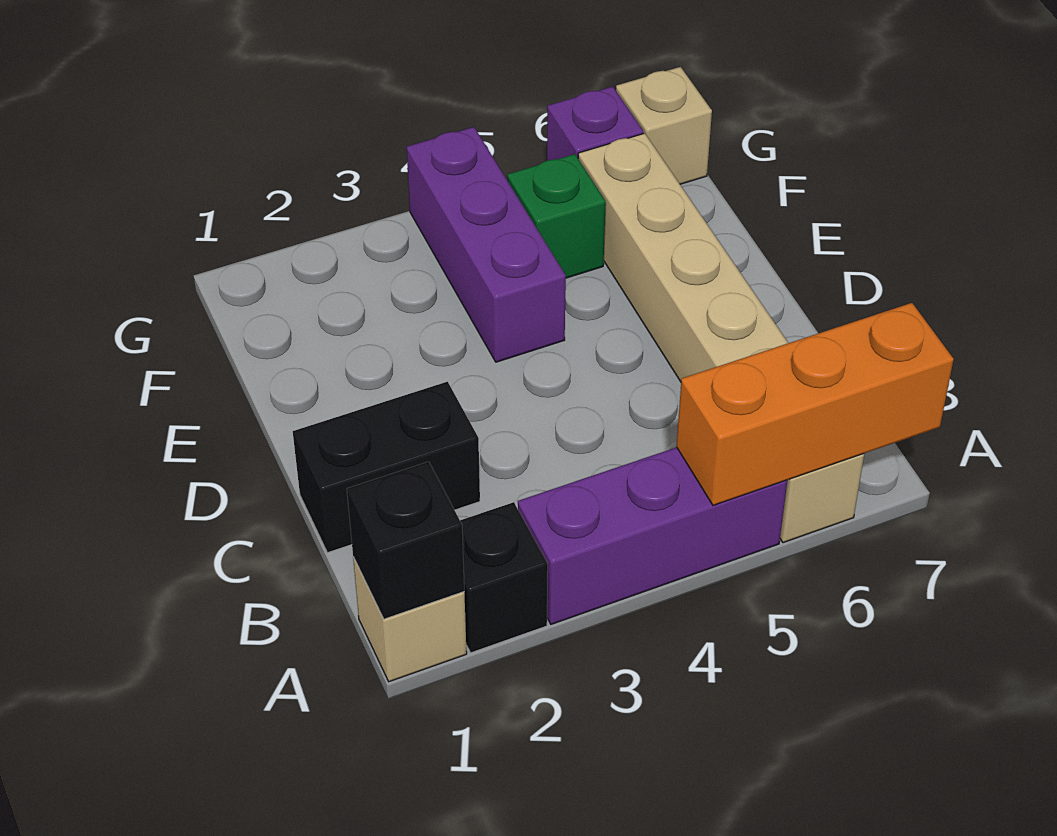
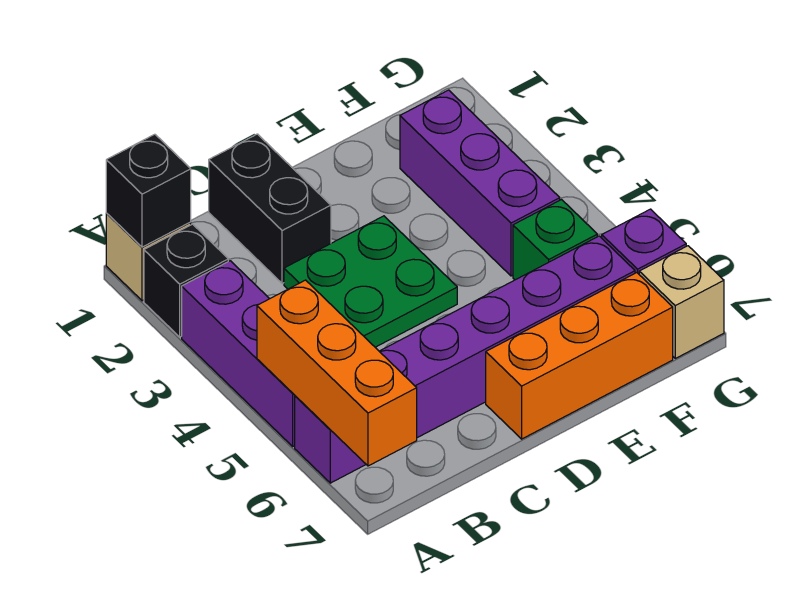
tan brick A6:F6 level 1 -> purple brick A6:F6 level 1
none -> green plate C3:D4 level 1
none -> orange brick D7:F7 level 1
purple brick E4:G4 level 1 -> purple brick F2:F4 level 1

